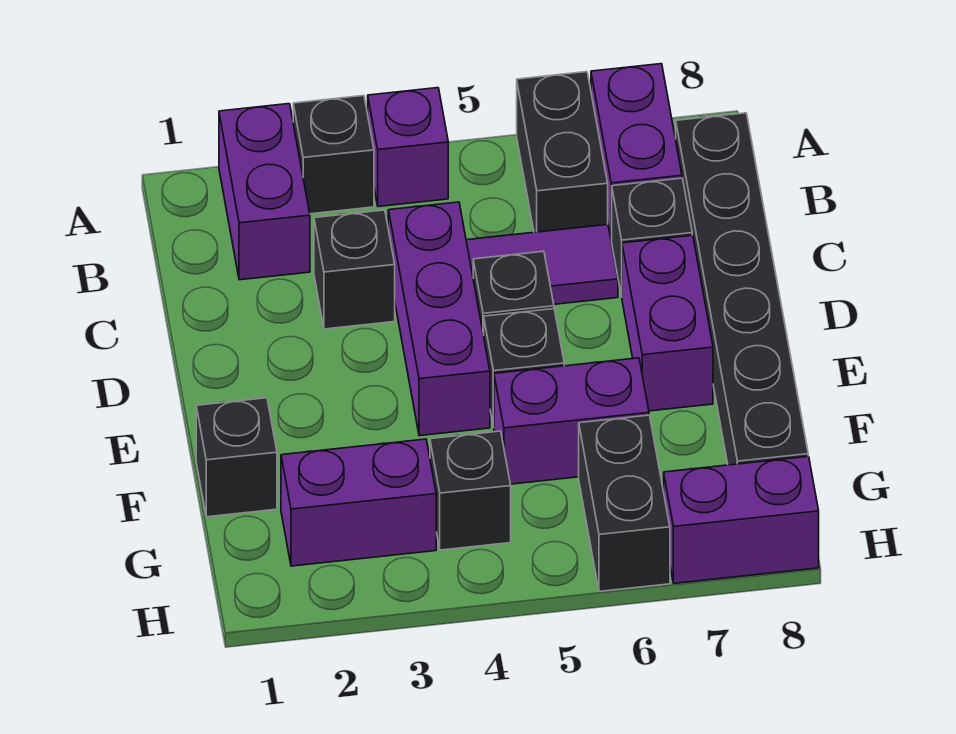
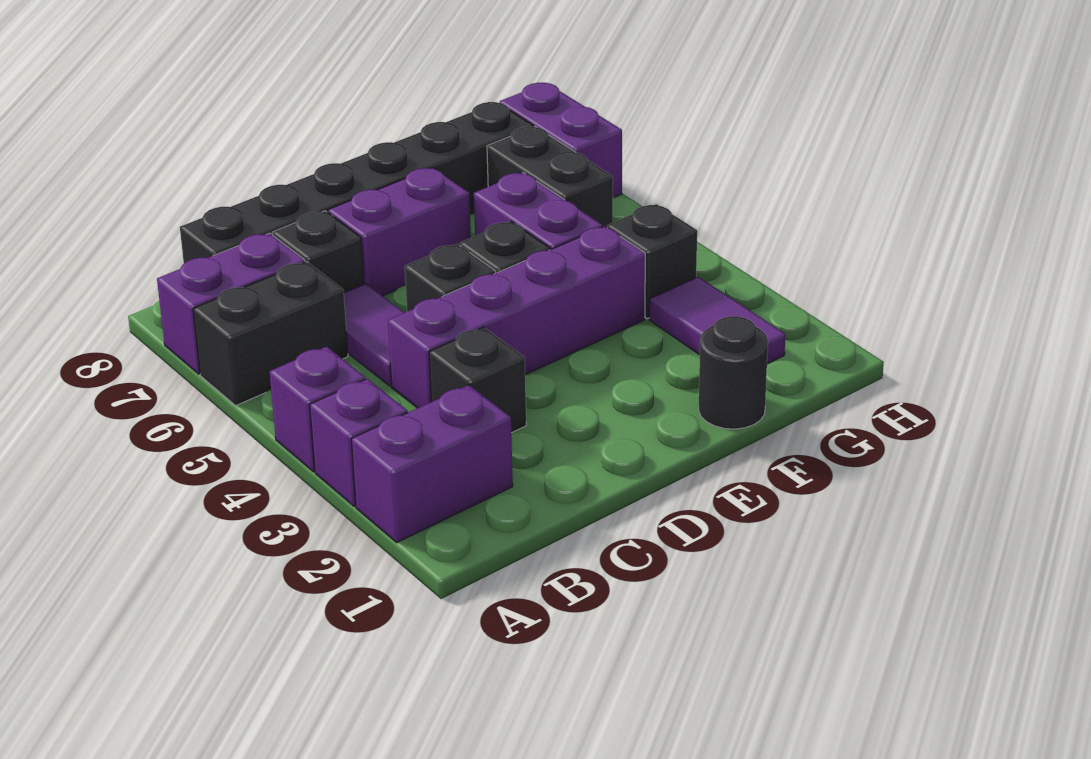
black brick A3 level 1 -> purple brick A3 level 1
purple brick C4:E4 level 1 -> purple brick C4:F4 level 1
black brick F1 level 1 -> black round brick F1 level 1
purple brick G2:G3 level 1 -> purple tile G2:G3 level 1
black brick G6:H6 level 1 -> black brick G6:G7 level 1

